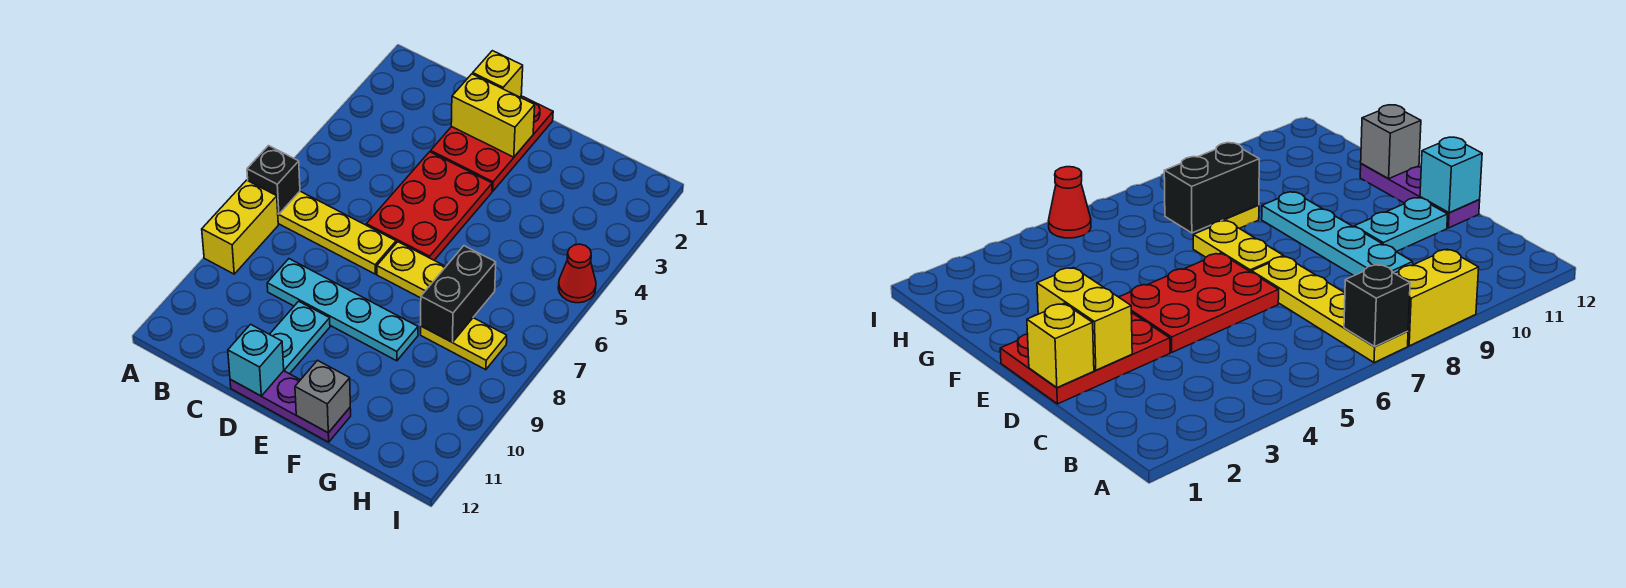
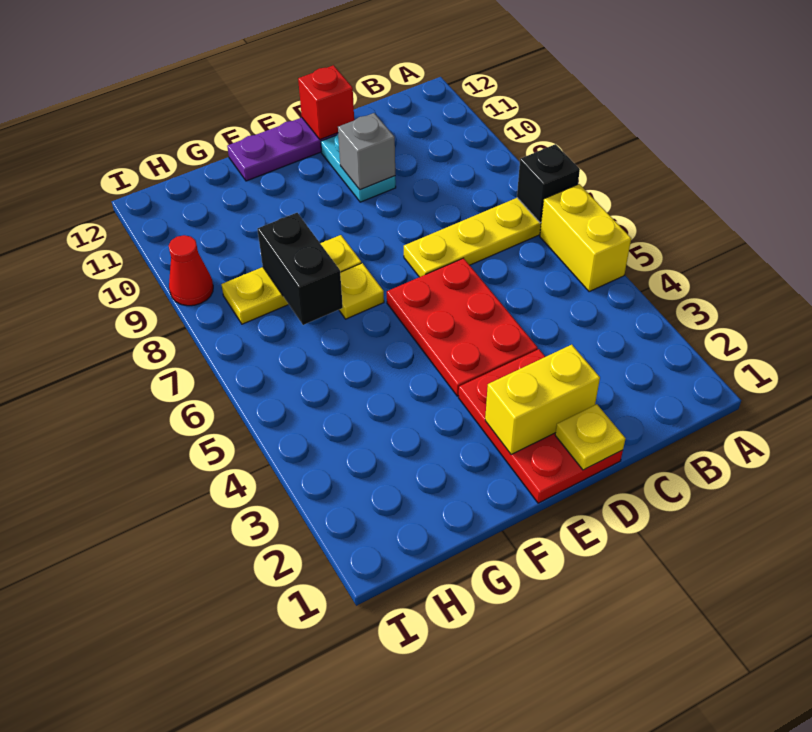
yellow brick A8:A9 level 1 -> yellow brick A5:A6 level 1
cyan plate C9:F9 level 1 -> none
yellow brick D1 level 2 -> yellow plate D1 level 2
cyan brick D12 level 2 -> red brick D12 level 2
yellow plate E7:F7 level 1 -> yellow plate F7 level 1
grey brick F12 level 2 -> grey brick D10 level 2
yellow plate G8:H8 level 1 -> yellow plate F8:H8 level 1
red cone I5 level 1 -> red cone I9 level 1

